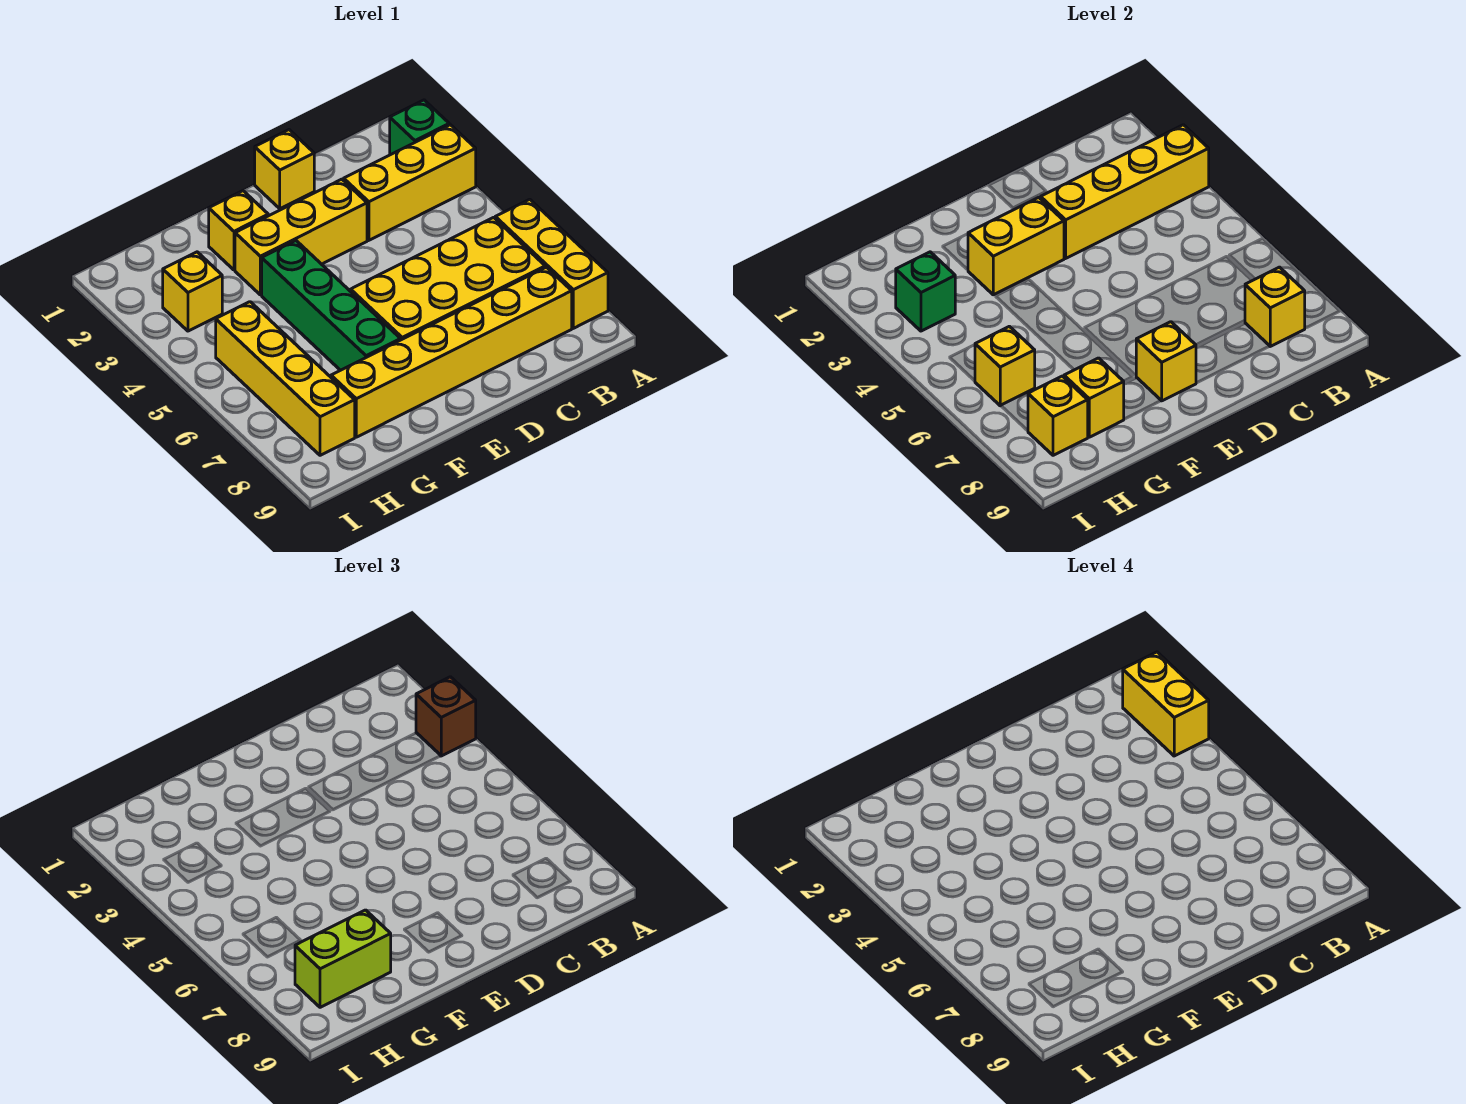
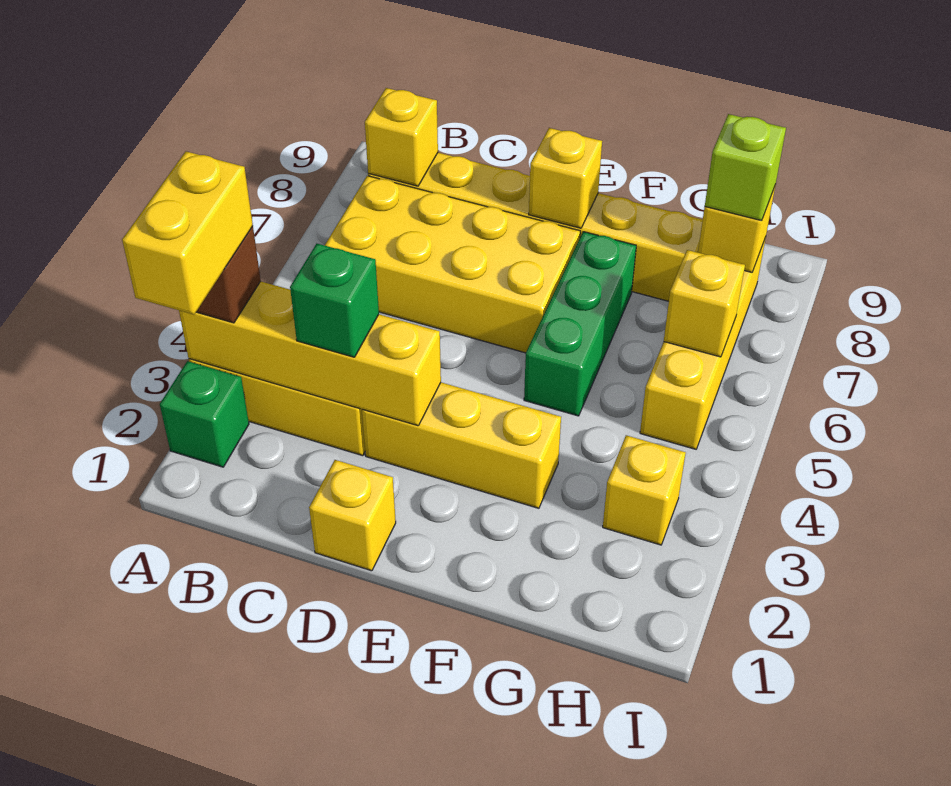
yellow brick A6:A8 level 1 -> none
yellow brick E3:F3 level 2 -> none
yellow brick F2 level 1 -> none
green brick F4:F7 level 1 -> green brick F5:F7 level 1
yellow brick G8 level 2 -> none
lime brick G8:H8 level 3 -> lime brick H8 level 3
green brick H3 level 2 -> green brick C3 level 3

